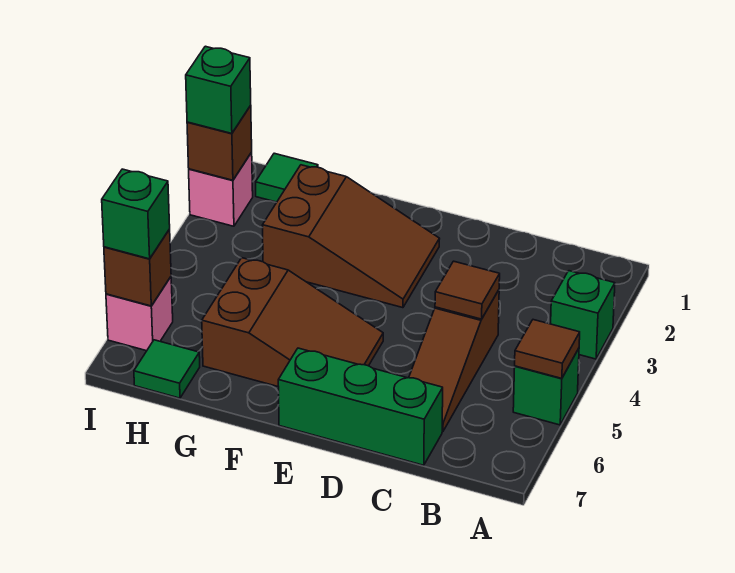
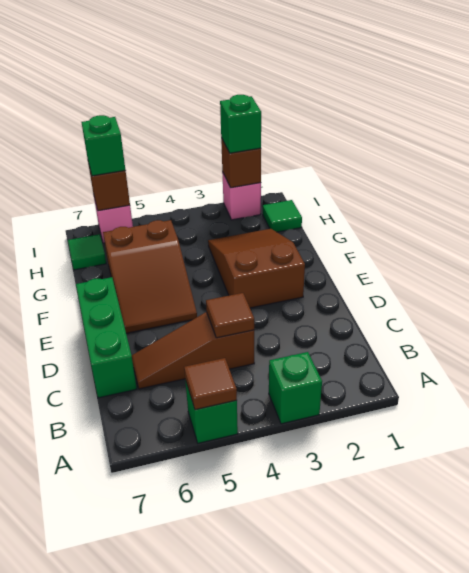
brown slope E2:G3 level 1 top G -> brown slope E2:G3 level 1 top E

